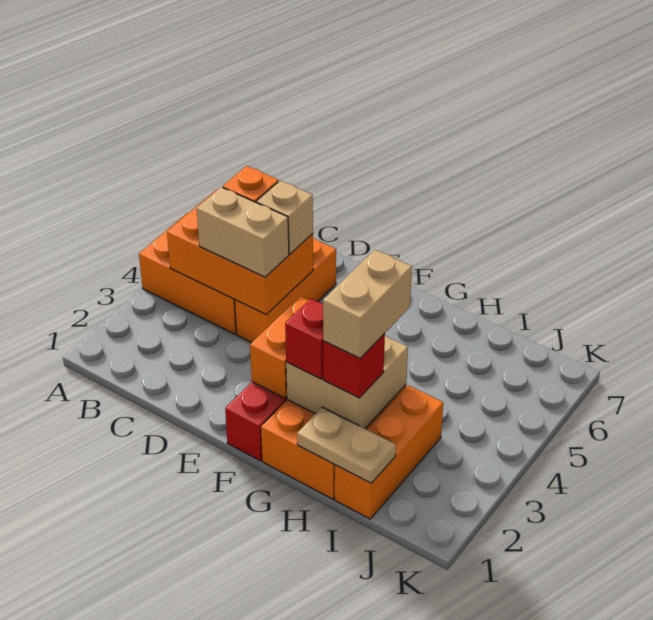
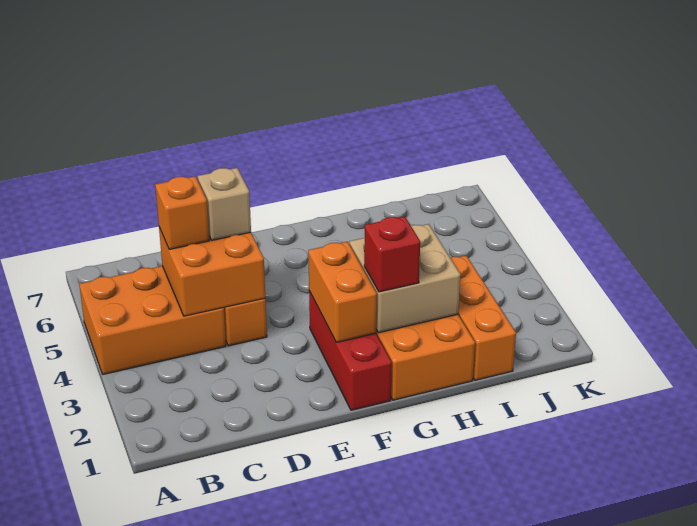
orange brick B4:D5 level 2 -> orange brick C4:D5 level 2
tan brick C4:D4 level 3 -> none
tan plate H1:I1 level 2 -> none
red brick H2 level 3 -> none
tan brick H2:H3 level 4 -> none

